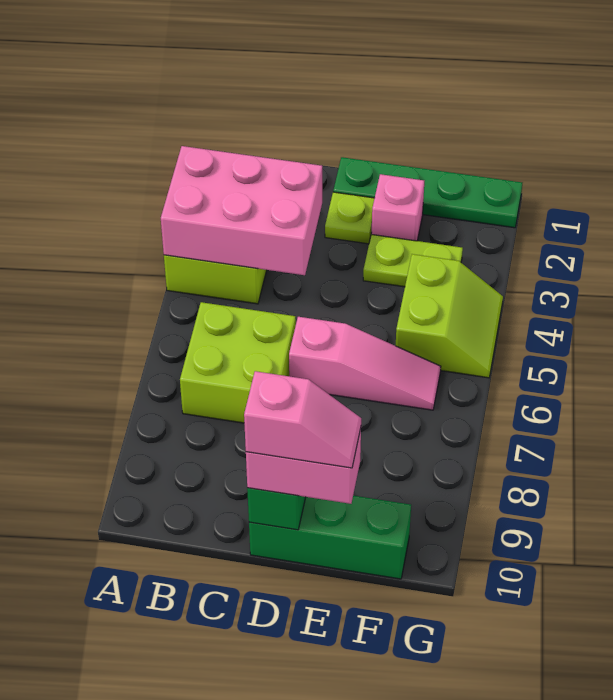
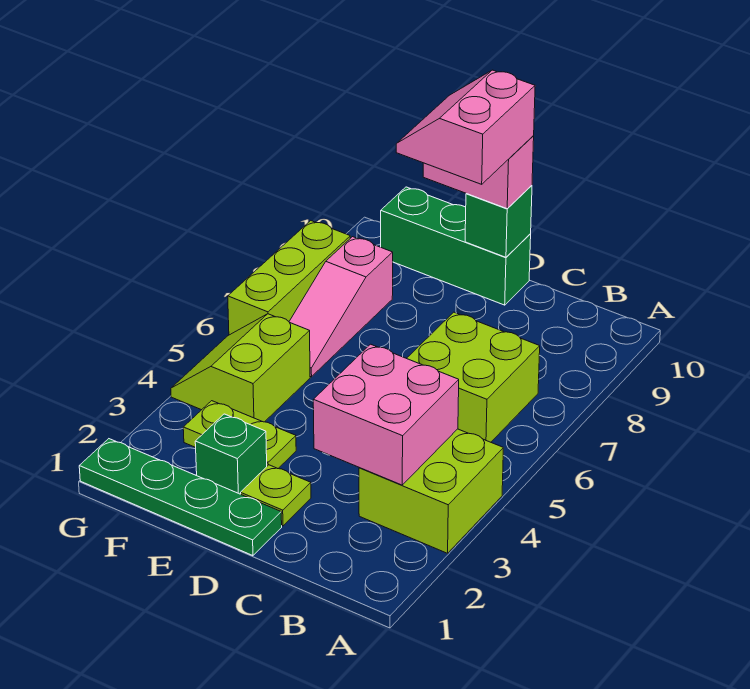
pink brick A3:C4 level 2 -> pink brick B3:C4 level 2
pink slope D6:F6 level 1 top D -> pink slope F6:F8 level 1 top 8
pink slope D10:E10 level 4 top D -> pink slope D9:E10 level 4 top D
pink brick E2 level 1 -> green brick E2 level 1
none -> lime brick G6:G8 level 1

